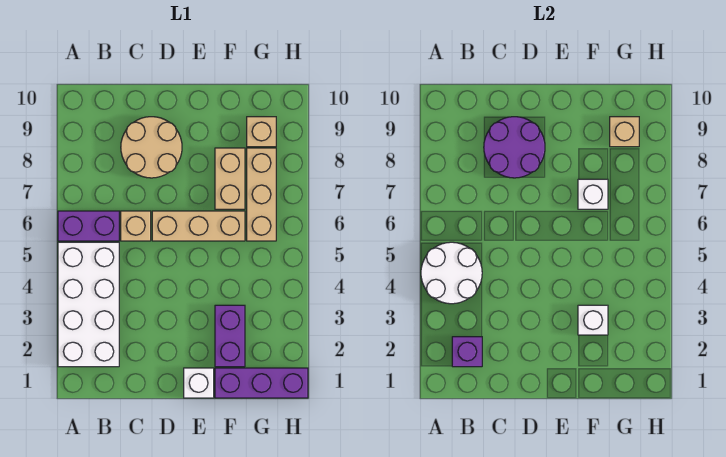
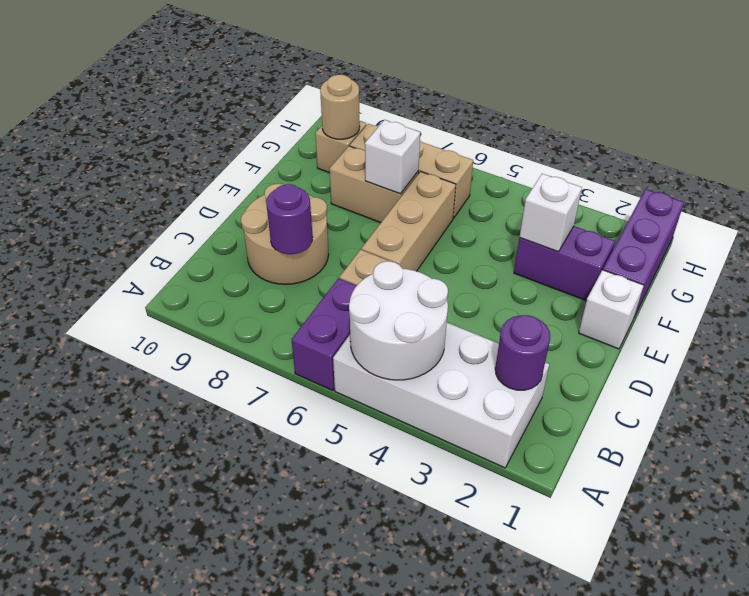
purple brick B2 level 2 -> purple round brick B2 level 2
purple round brick C8:D9 level 2 -> purple round brick C8 level 2
tan brick G9 level 2 -> tan round brick G9 level 2

